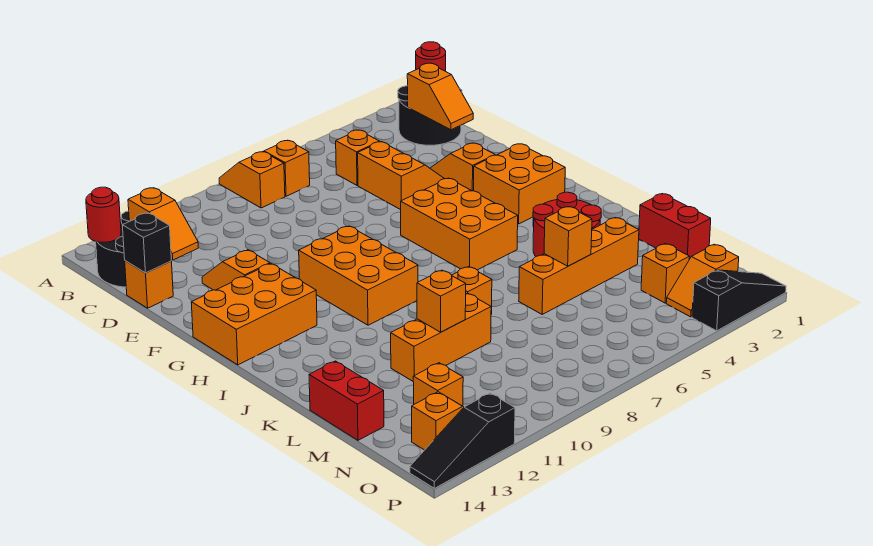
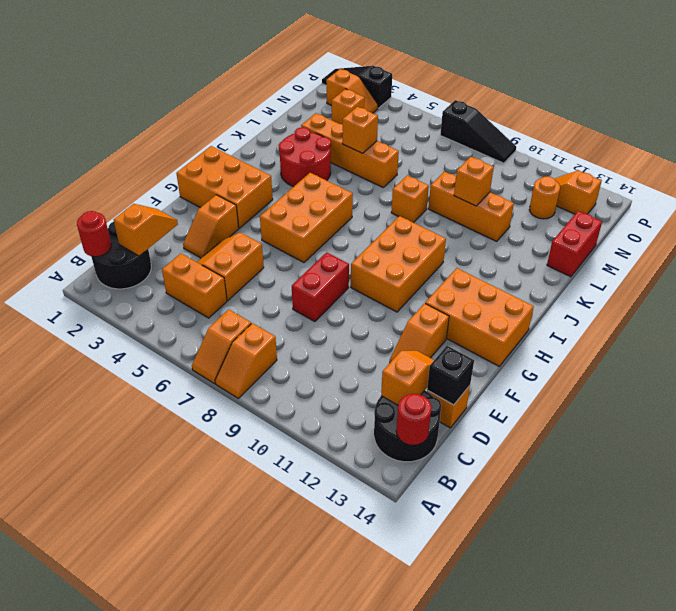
orange brick C5 level 1 -> orange brick C4:C5 level 1
orange brick G2:H3 level 1 -> orange brick G1:H3 level 1
red brick L1:M1 level 1 -> red brick E8:F8 level 1
orange brick N12 level 1 -> orange round brick N12 level 1
black slope P12:P14 level 1 top 12 -> black slope P7:P9 level 1 top 7

